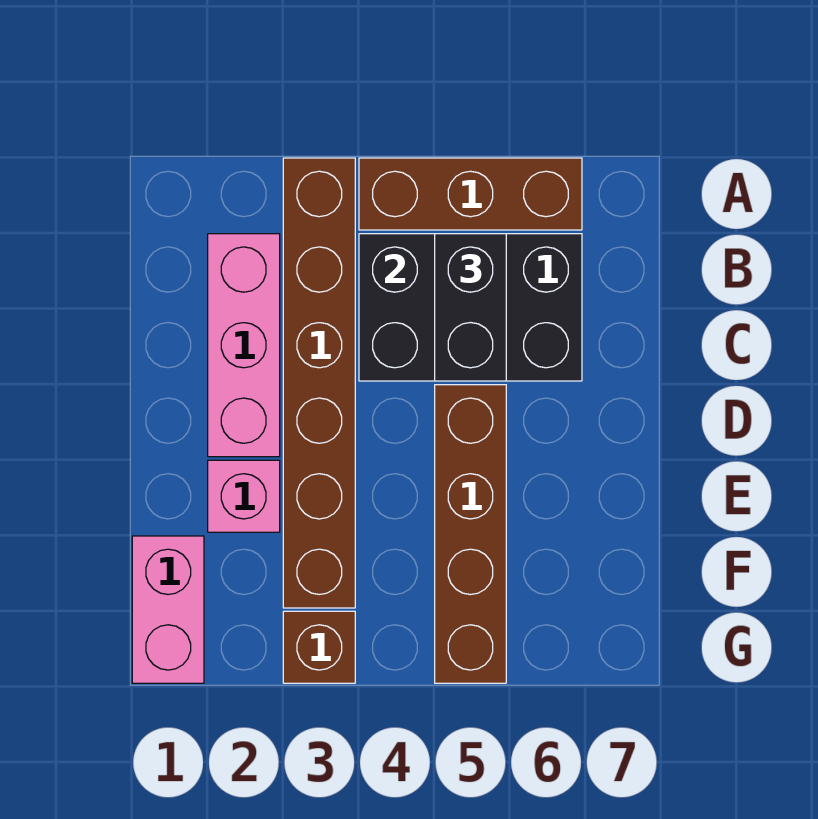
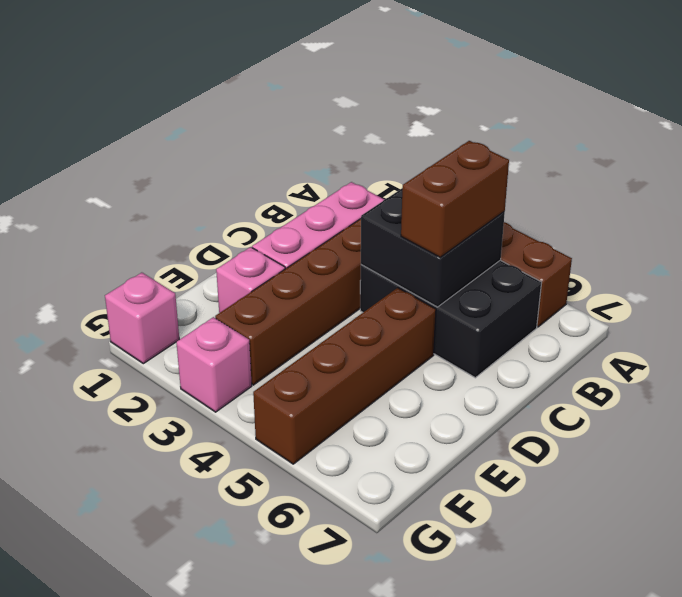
black brick B5:C5 level 3 -> brown brick B5:C5 level 3
pink brick F1:G1 level 1 -> pink brick G1 level 1
brown brick G3 level 1 -> pink brick G3 level 1

